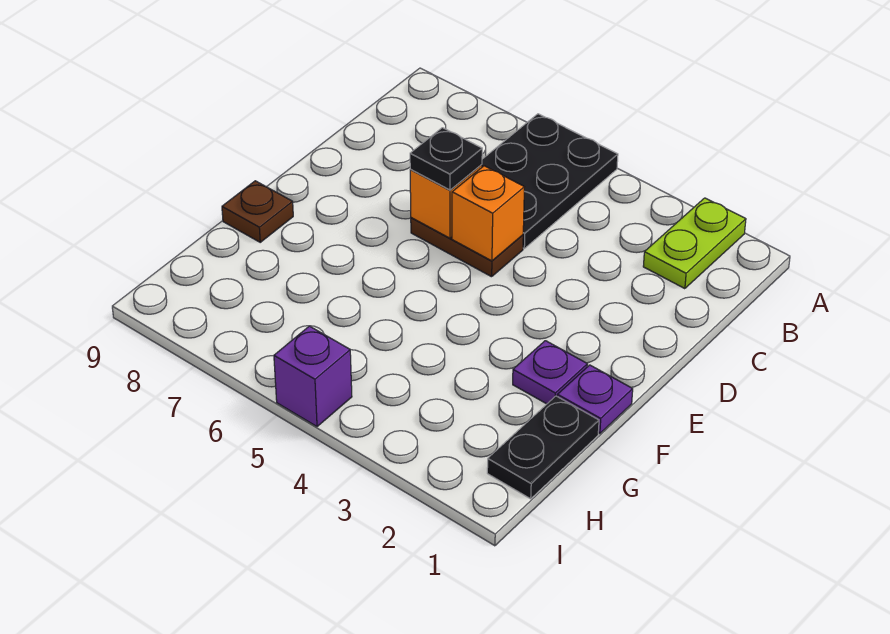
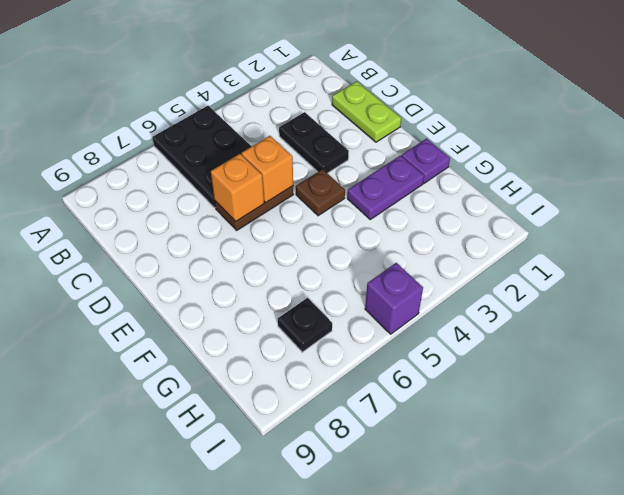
lime plate A2:B2 level 1 -> lime plate C1:D1 level 1
black plate D6 level 3 -> black plate H7 level 1
purple plate F2 level 1 -> purple plate F2:F3 level 1
brown plate F9 level 1 -> brown plate E4 level 1
black plate G1:H1 level 1 -> black plate C3:D3 level 1

